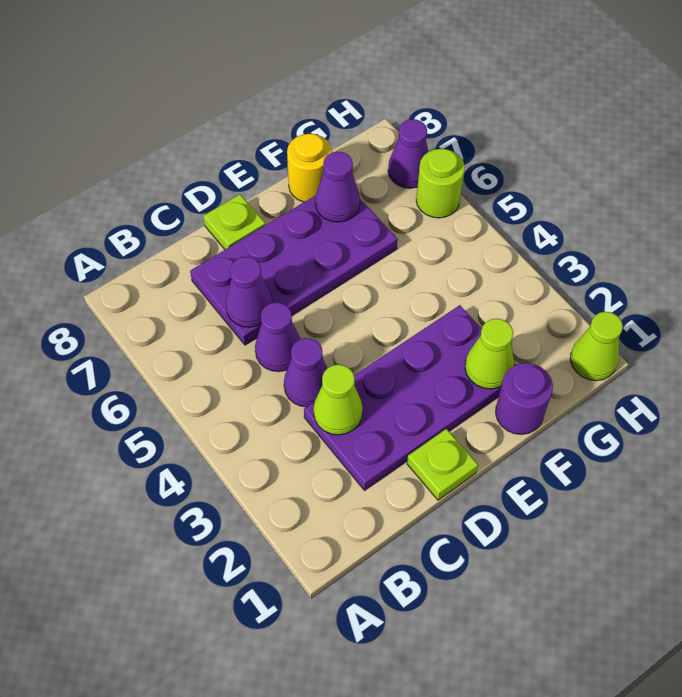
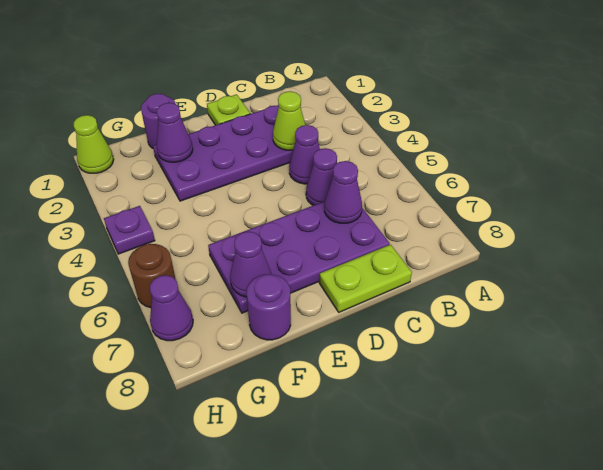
lime plate D8 level 1 -> lime plate C8:D8 level 1
lime cone F2 level 2 -> purple cone F2 level 2
yellow round brick F8 level 1 -> purple round brick F8 level 1
none -> purple plate H4 level 1
lime round brick H6 level 1 -> brown round brick H6 level 1

